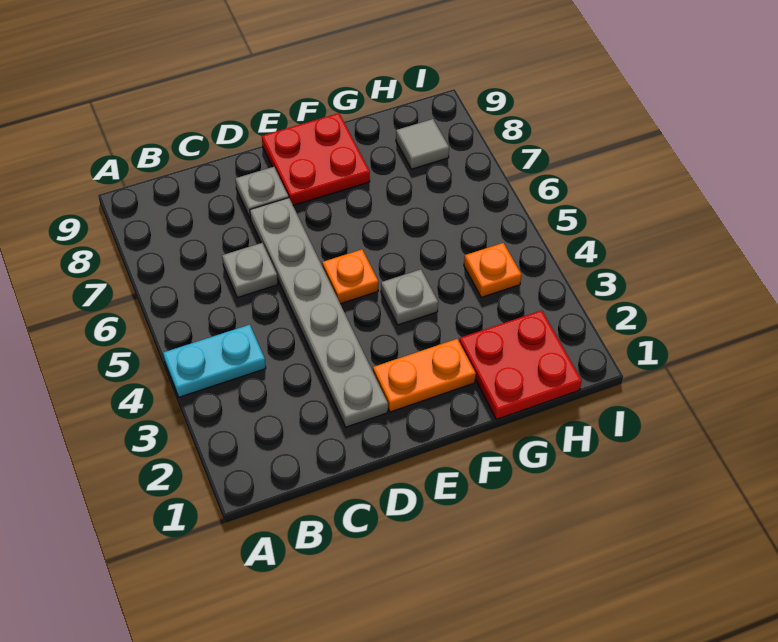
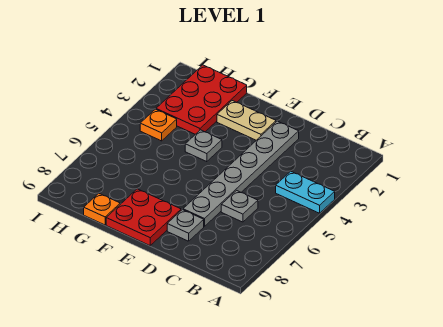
orange plate E2:F2 level 1 -> tan plate E2:F2 level 1
orange plate E5 level 1 -> orange plate G9 level 1
red plate G1:H2 level 1 -> red plate G1:H3 level 1
grey tile H8 level 1 -> none

